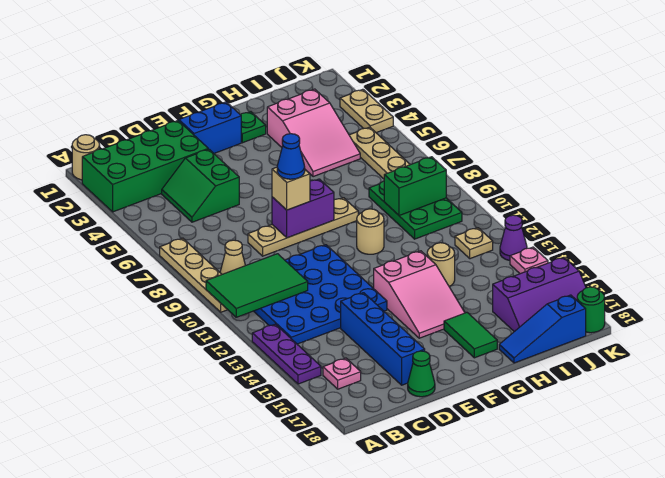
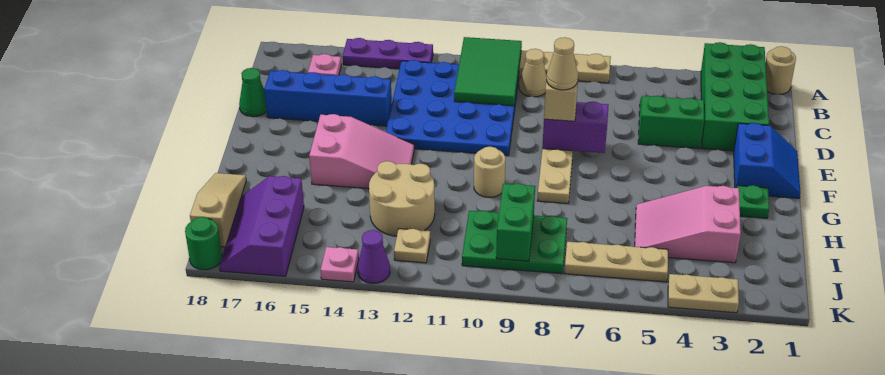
purple brick E8:F8 level 2 -> purple brick E7:E8 level 2
blue cone E8 level 4 -> tan cone E8 level 4
pink slope F13:G15 level 1 top 13 -> pink slope F13:G15 level 1 top 15
green tile G16:G17 level 1 -> none
tan round brick H13 level 1 -> tan round brick H12:I13 level 1
blue slope H18:J18 level 1 top J -> tan slope H18:J18 level 1 top J

